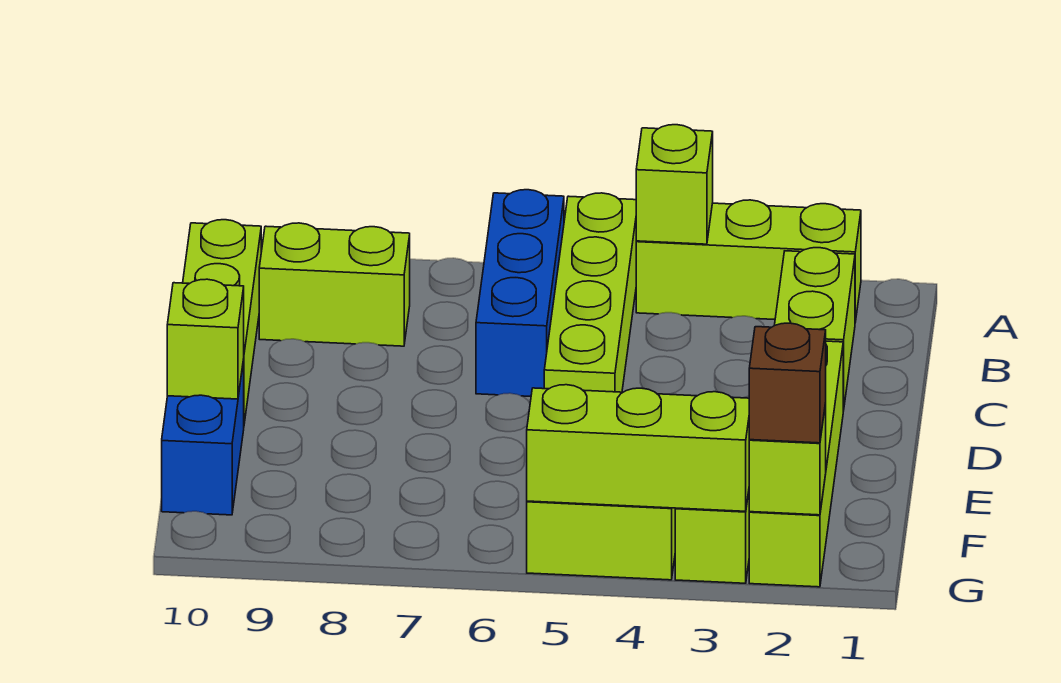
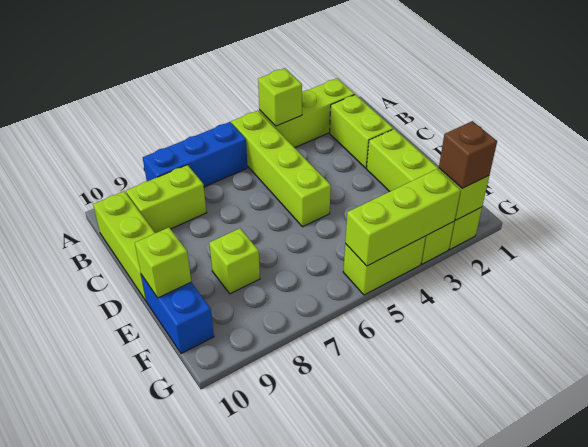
blue brick A6:C6 level 1 -> blue brick A6:A8 level 1
none -> lime brick E8 level 1

